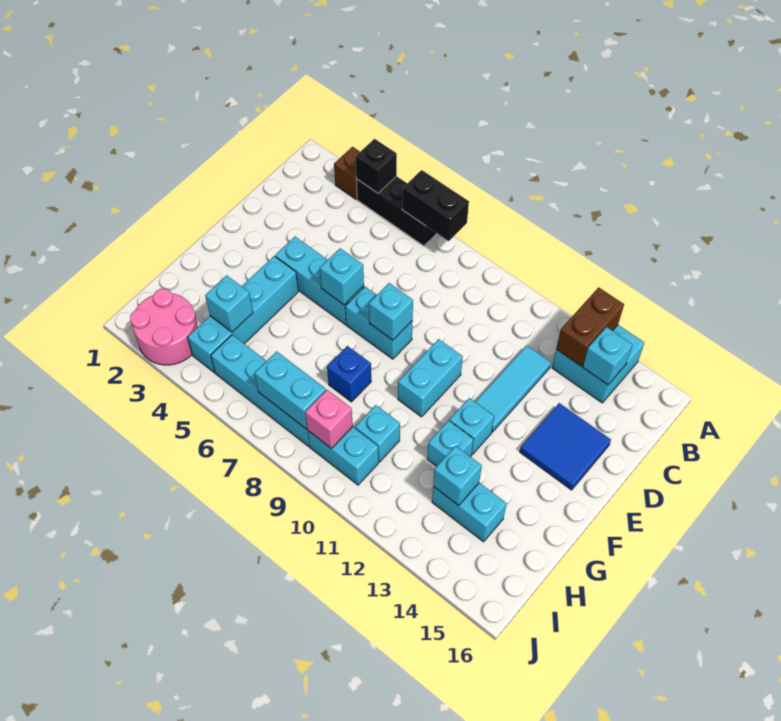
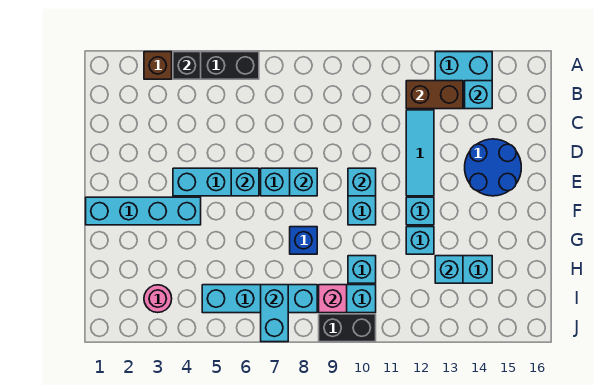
black brick A6:A7 level 2 -> black brick J9:J10 level 1
brown brick A13:B13 level 2 -> brown brick B12:B13 level 2
blue tile D14:E15 level 1 -> blue round brick D14:E15 level 1
cyan brick F4:I4 level 1 -> cyan brick F1:F4 level 1
cyan brick H4 level 2 -> cyan brick E10 level 2
pink round brick I2:J3 level 1 -> pink round brick I3 level 1
cyan brick I7:I8 level 2 -> cyan brick I7:J7 level 2

